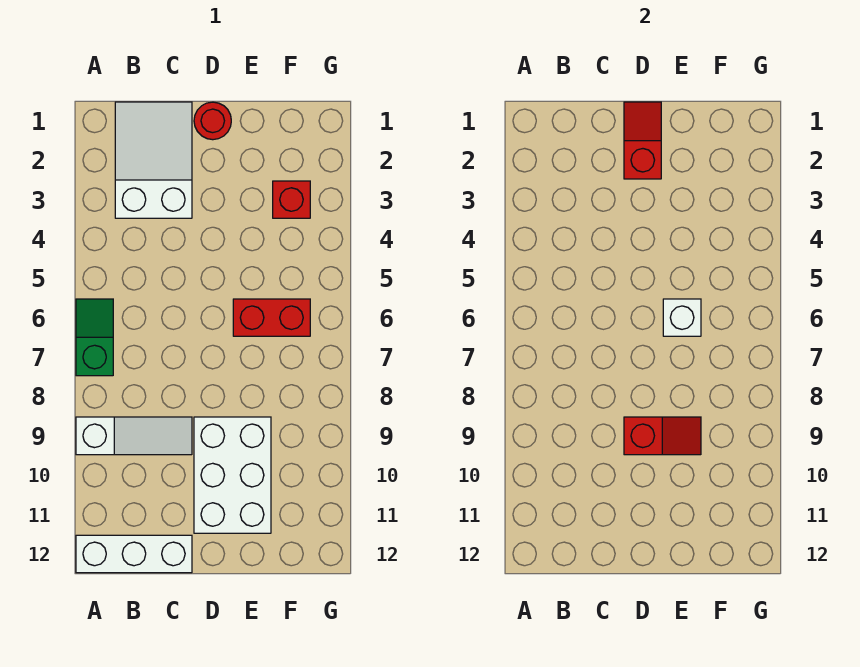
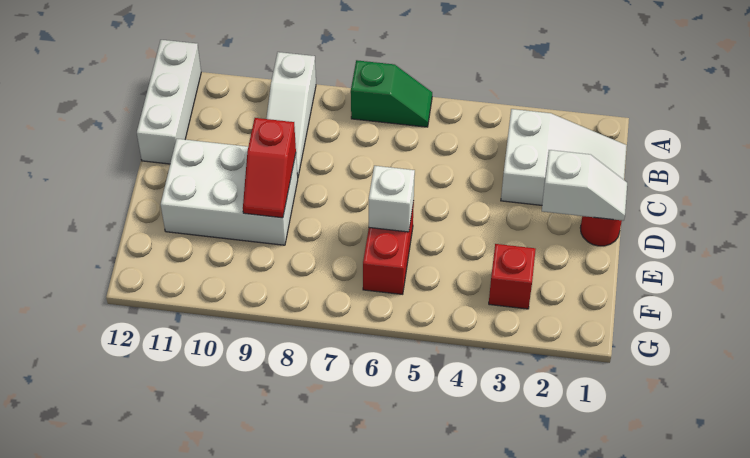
red slope D1:D2 level 2 top 2 -> white slope D1:D2 level 2 top 2

